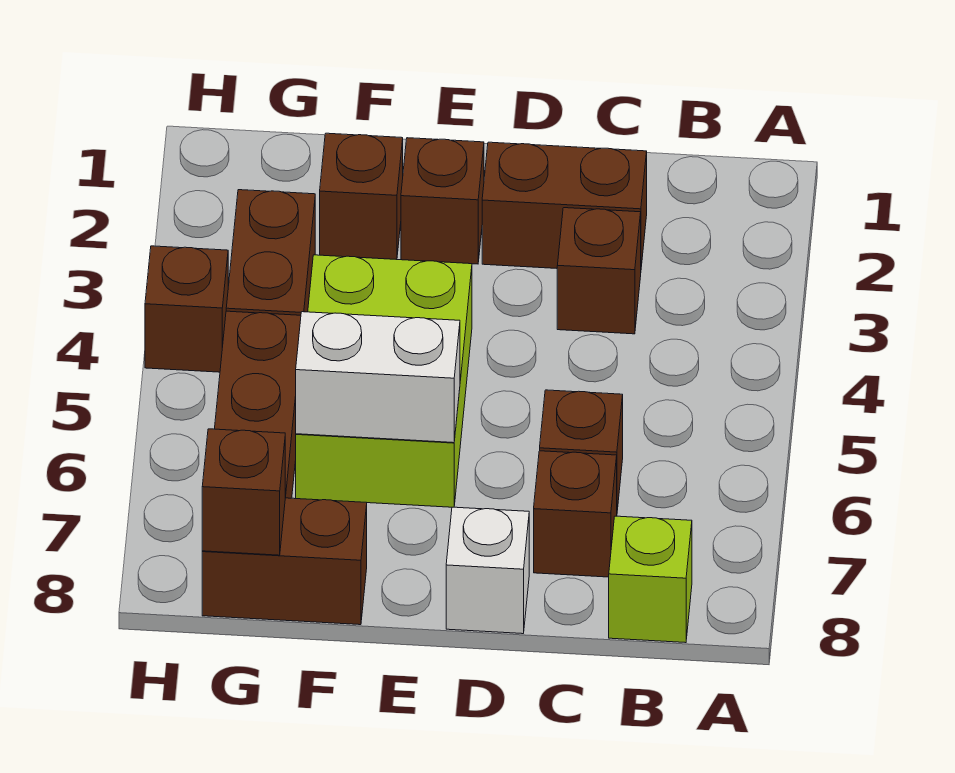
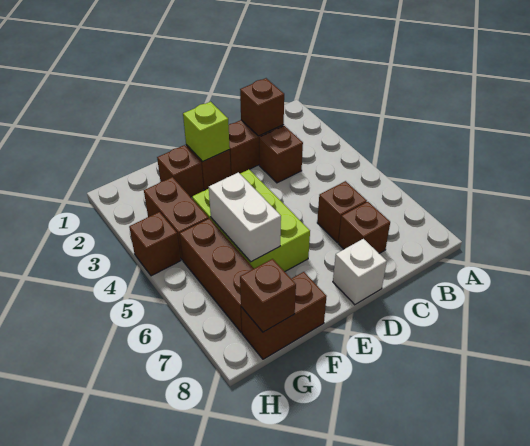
lime brick B8 level 1 -> lime brick E2 level 2
none -> brown brick C2 level 2
white brick E6:F6 level 2 -> white brick F5:F6 level 2

